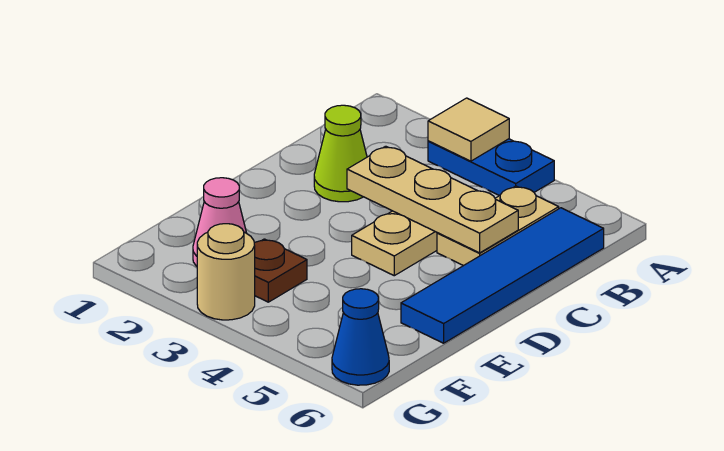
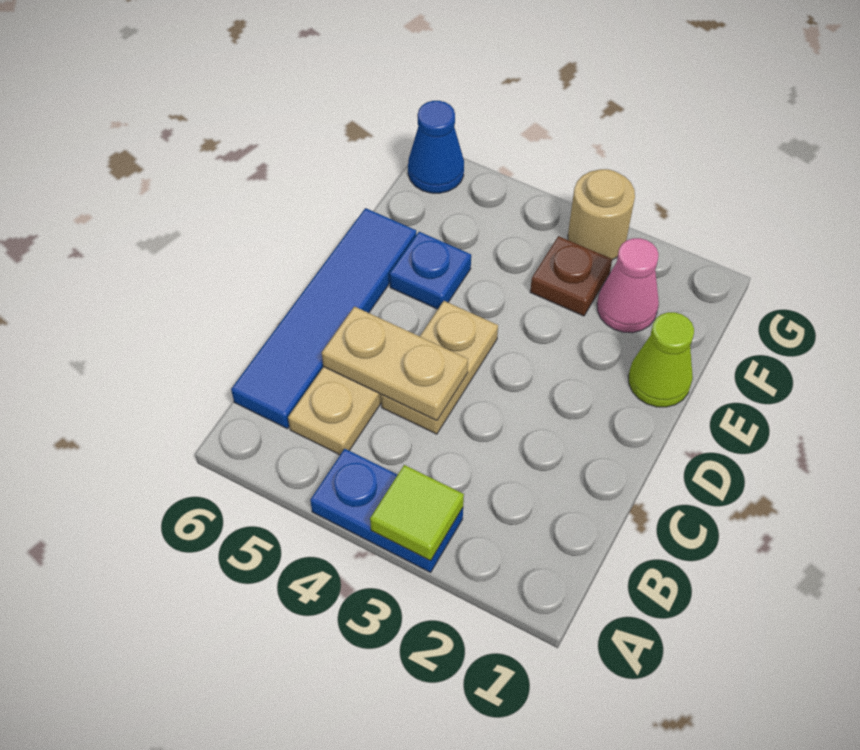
tan tile A3 level 2 -> lime tile A3 level 2
lime cone C2 level 1 -> lime cone E1 level 1
tan plate C3:C5 level 2 -> tan plate C4:C5 level 2
none -> blue plate E5 level 1

